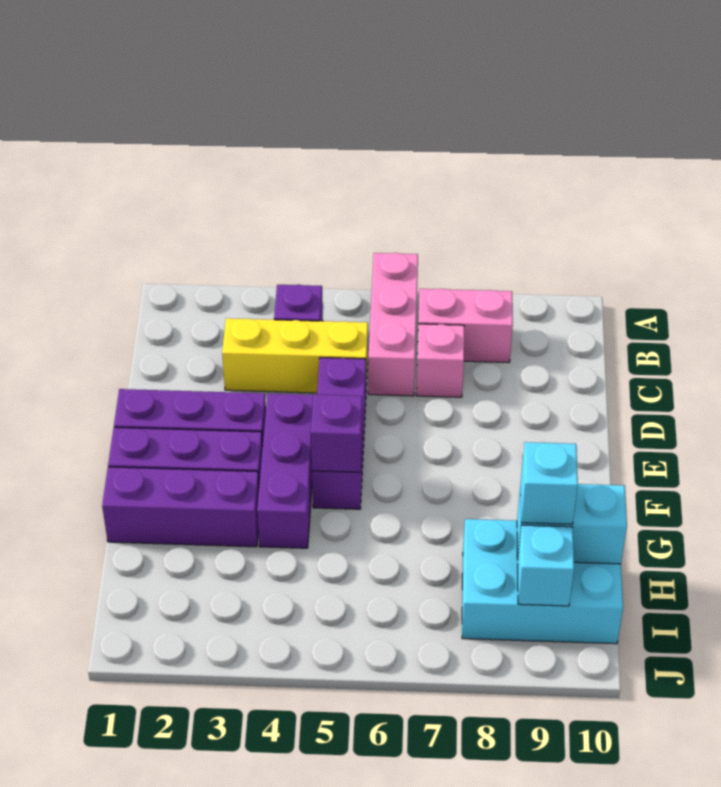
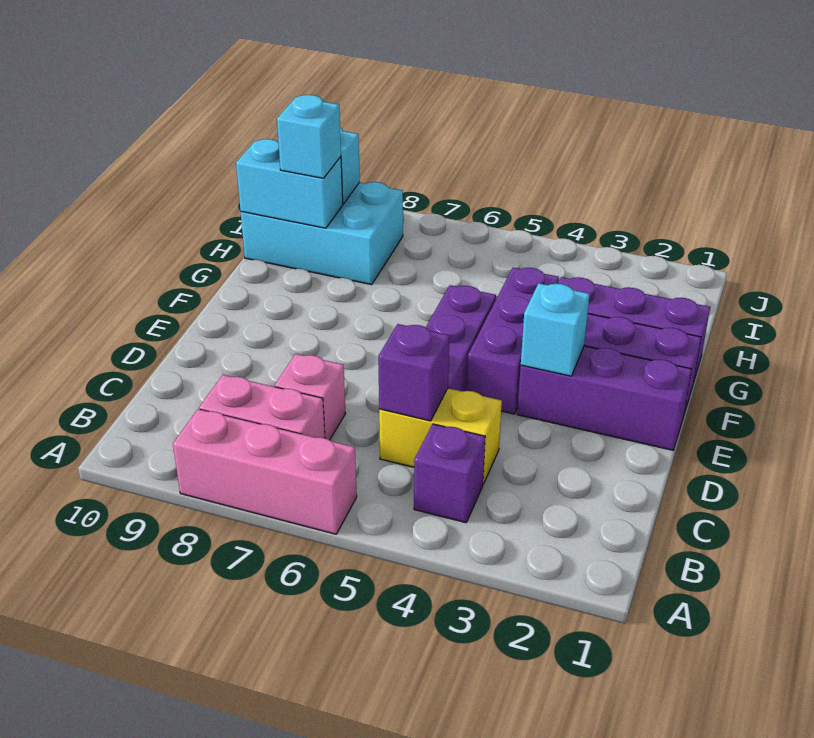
pink brick A6:C6 level 1 -> pink brick A6:A8 level 1
yellow brick C3:C5 level 1 -> yellow brick C4:C5 level 1
none -> cyan brick E3 level 2
purple brick F5 level 2 -> purple brick C5 level 2

